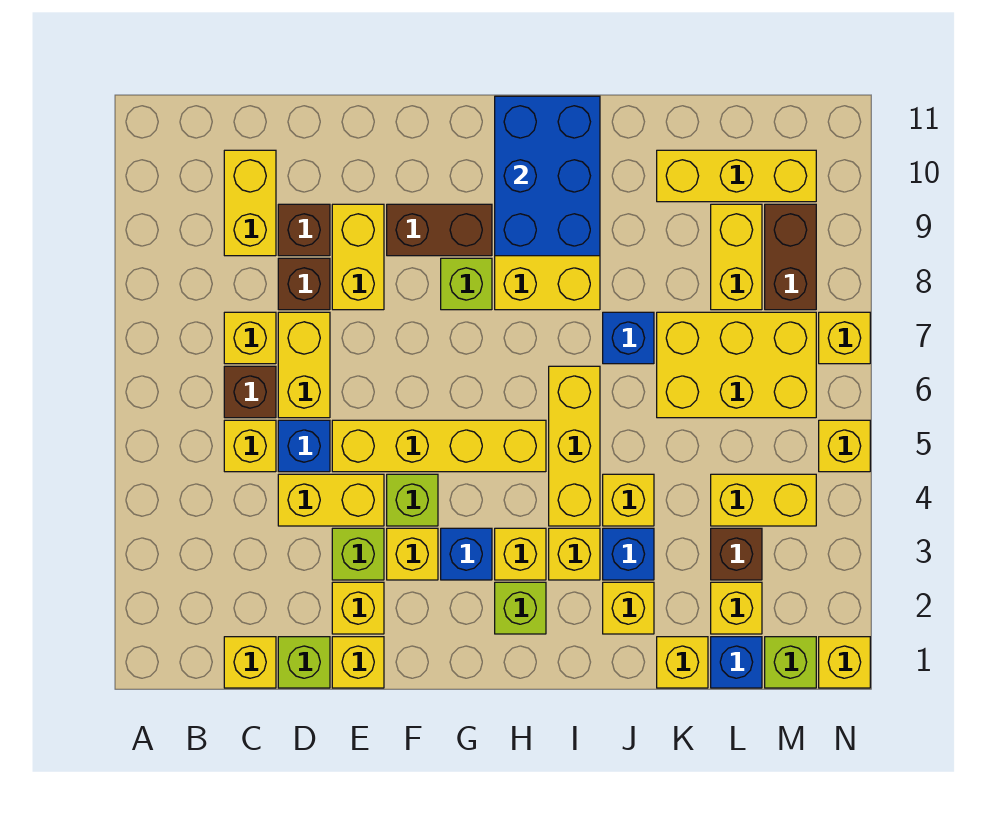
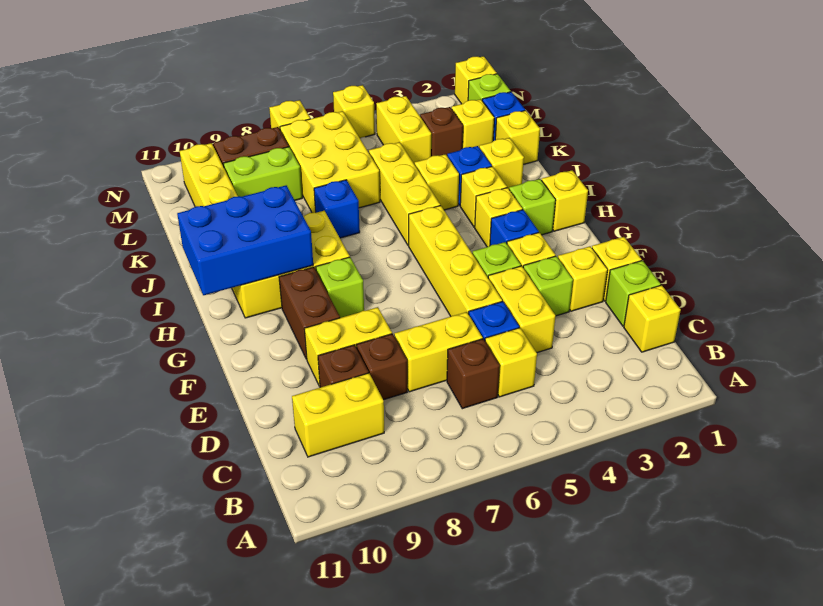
yellow brick C7 level 1 -> yellow brick H1 level 1
yellow brick I4:I6 level 1 -> yellow brick I5:K5 level 1
yellow brick L8:L9 level 1 -> lime brick L8:L9 level 1

